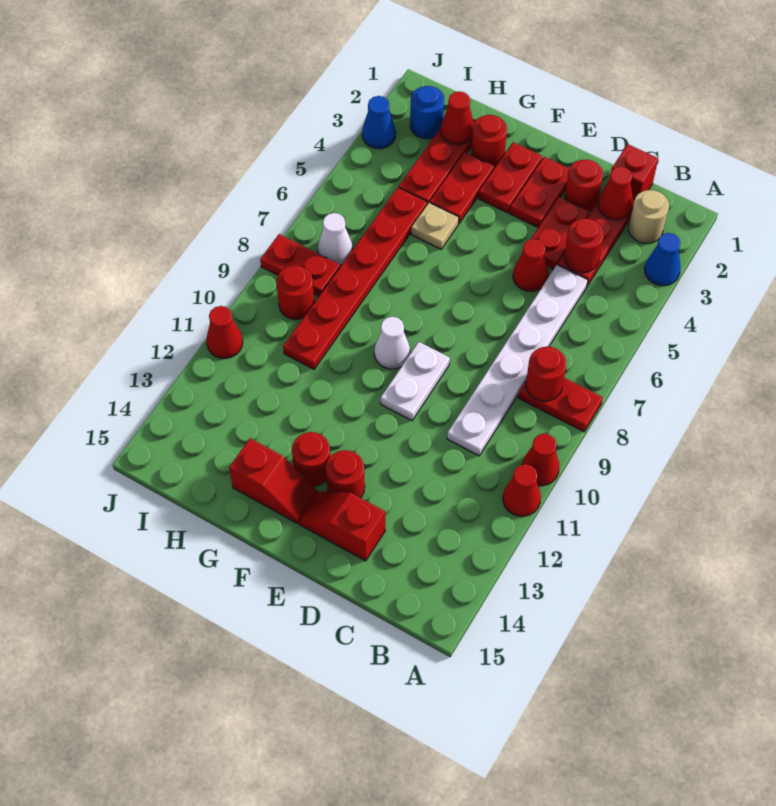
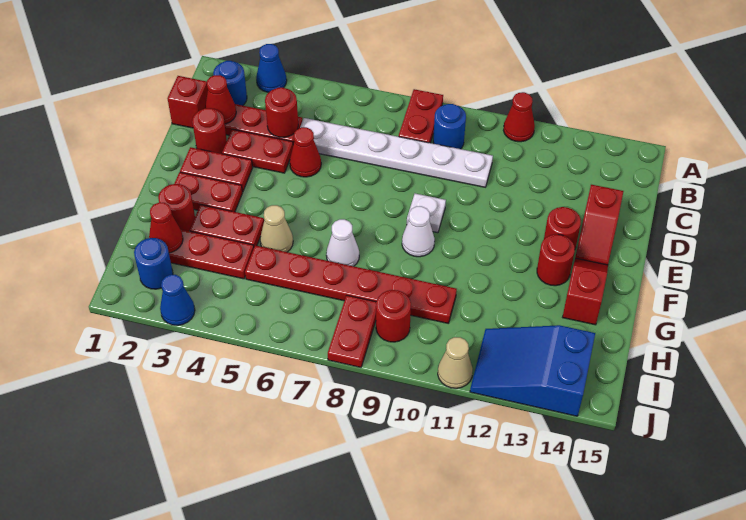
red cone A10 level 1 -> none
tan round brick B2 level 1 -> blue round brick B2 level 1
red round brick B8 level 2 -> none
none -> blue round brick B9 level 1
white plate E9:E10 level 1 -> white plate E9 level 1
tan plate G5 level 1 -> tan cone G5 level 1
white cone I7 level 1 -> white cone G7 level 1
none -> blue slope I12:J14 level 1 top 14
red cone J11 level 1 -> tan cone J11 level 1

